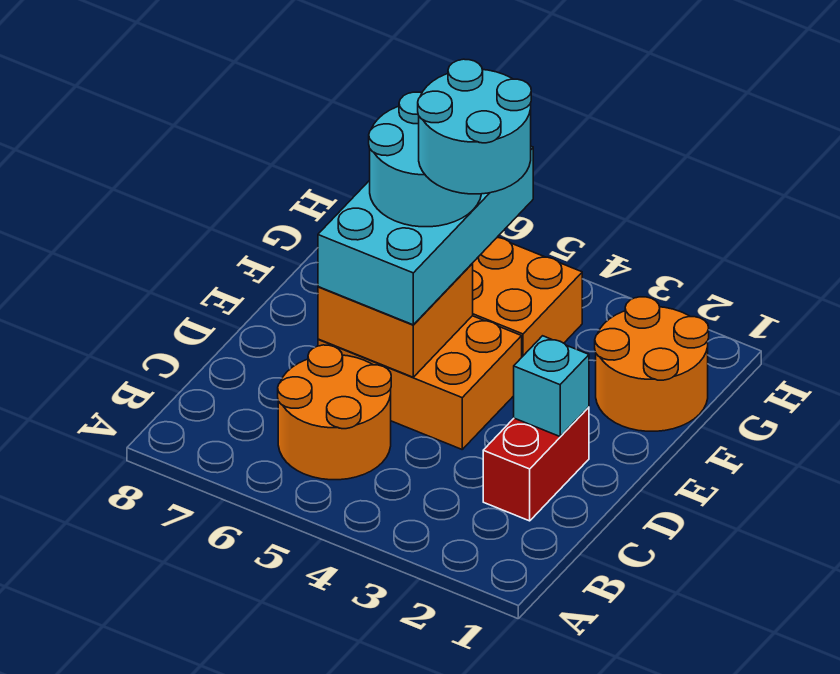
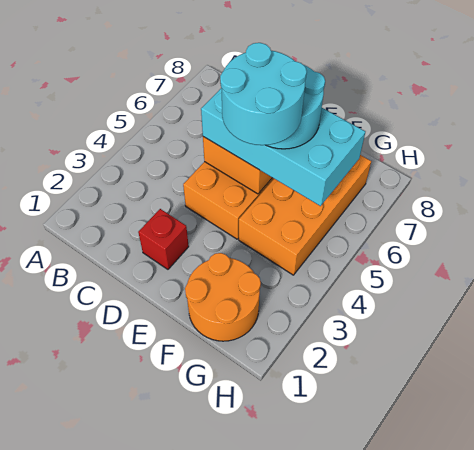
orange round brick B5:C6 level 1 -> none
red brick C2:D2 level 1 -> red brick D2 level 1
cyan brick D2 level 2 -> none

